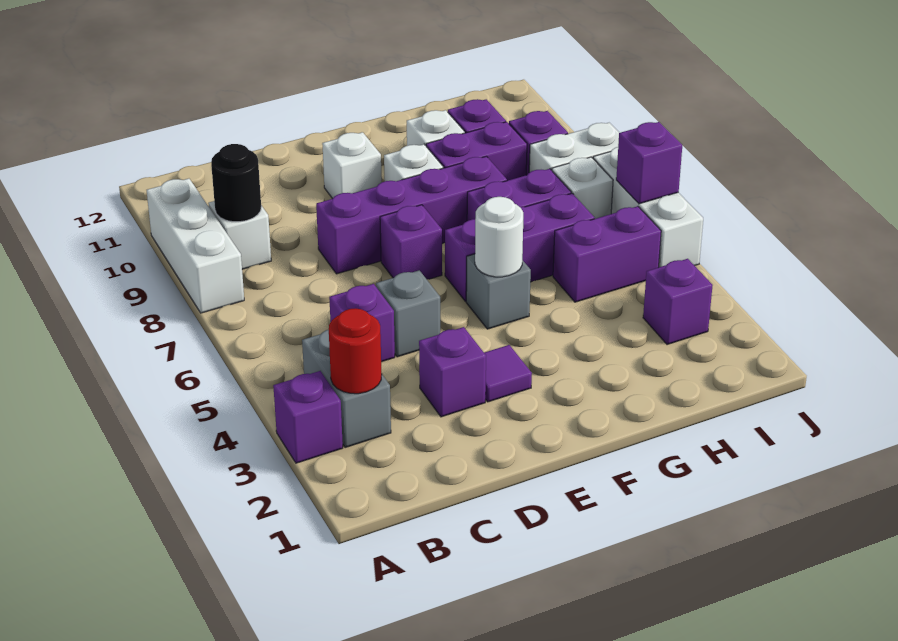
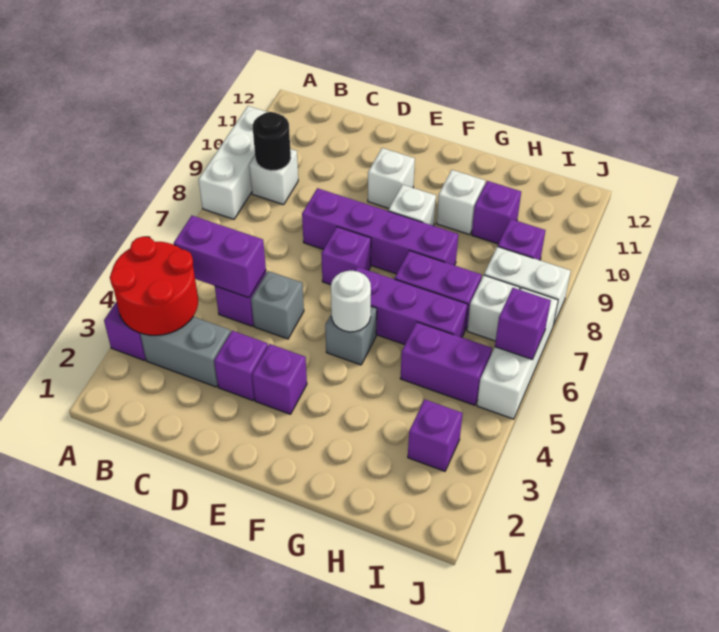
grey brick B3:B4 level 1 -> grey brick B3:C3 level 1
red round brick B3 level 2 -> red round brick A3:B4 level 2
purple tile E3 level 1 -> purple brick E3 level 1
purple brick G9:H9 level 1 -> purple brick B5:C5 level 2

